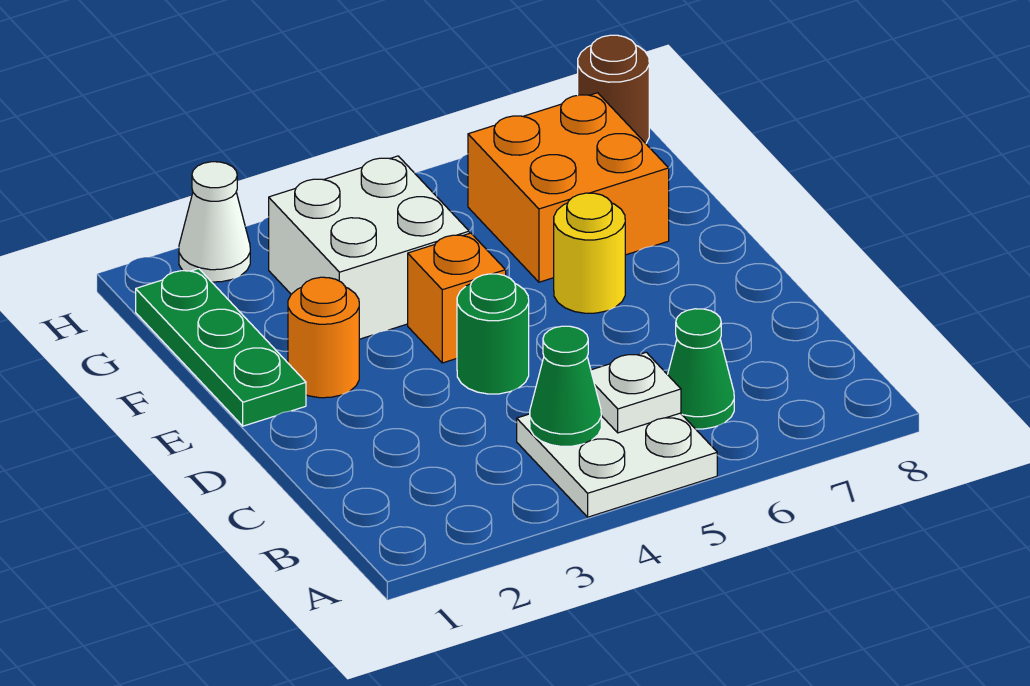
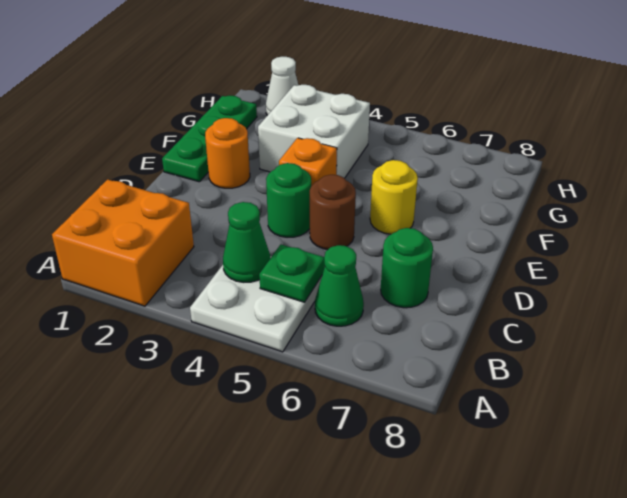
white plate B5 level 2 -> green plate B5 level 2
none -> green round brick C7 level 1
orange brick F6:G7 level 1 -> orange brick A1:B2 level 1
brown round brick H8 level 1 -> brown round brick D5 level 1

